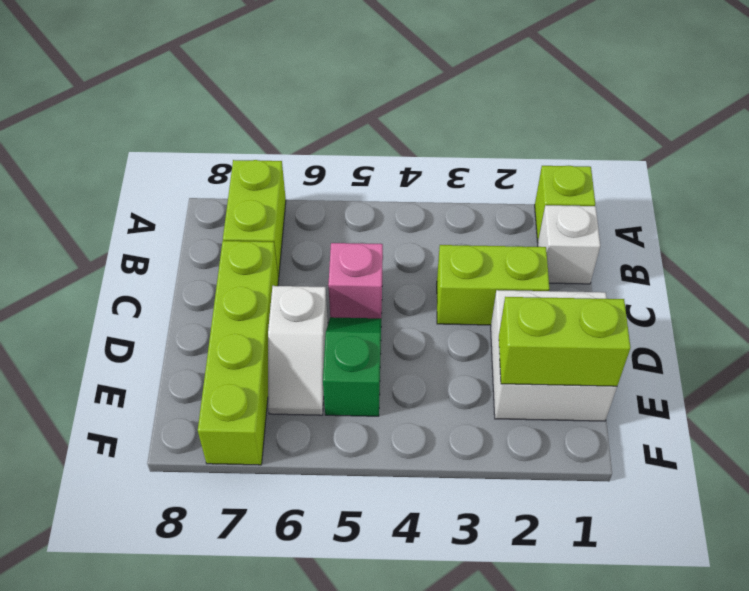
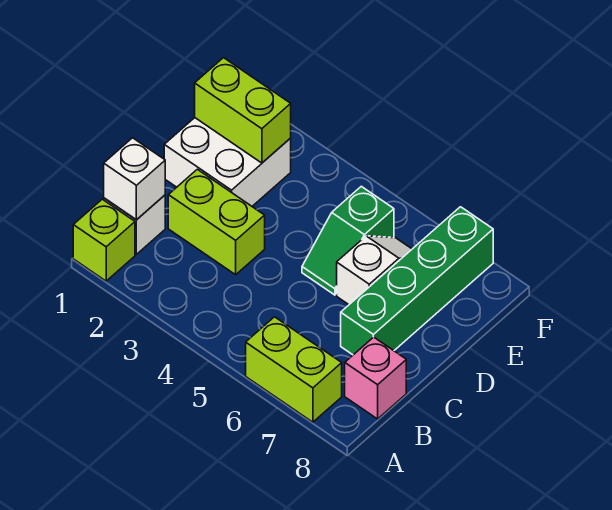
lime brick A7:B7 level 1 -> lime brick A6:A7 level 1
none -> white brick B1 level 2
pink brick C5 level 1 -> pink brick B8 level 1
lime brick C7:F7 level 1 -> green brick C7:F7 level 1

